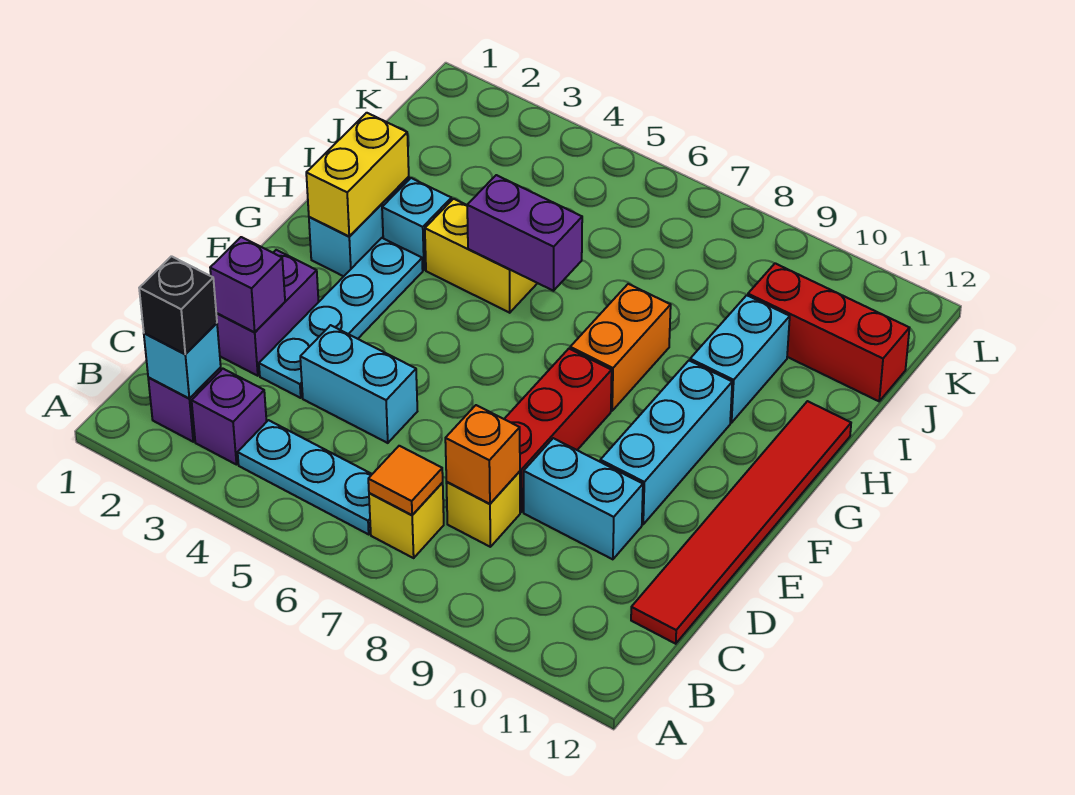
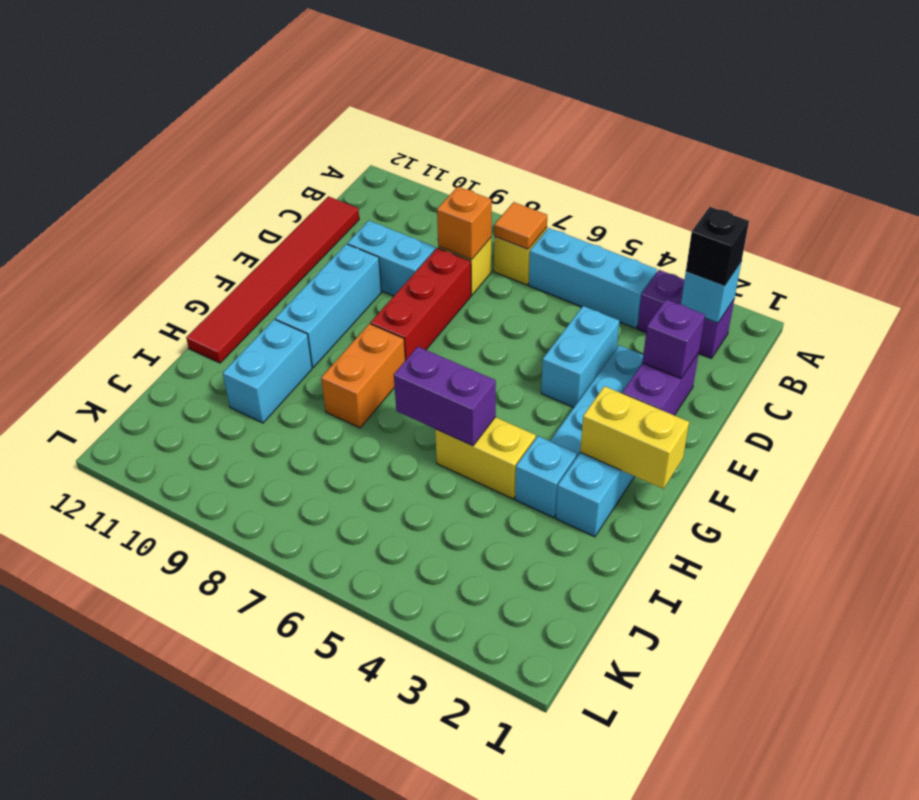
cyan plate B4:B6 level 1 -> cyan brick B4:B6 level 1
cyan brick D4:D5 level 1 -> cyan brick D4:E4 level 1
yellow brick G2:H2 level 2 -> yellow brick G1:G2 level 2
red brick J10:J12 level 1 -> none

